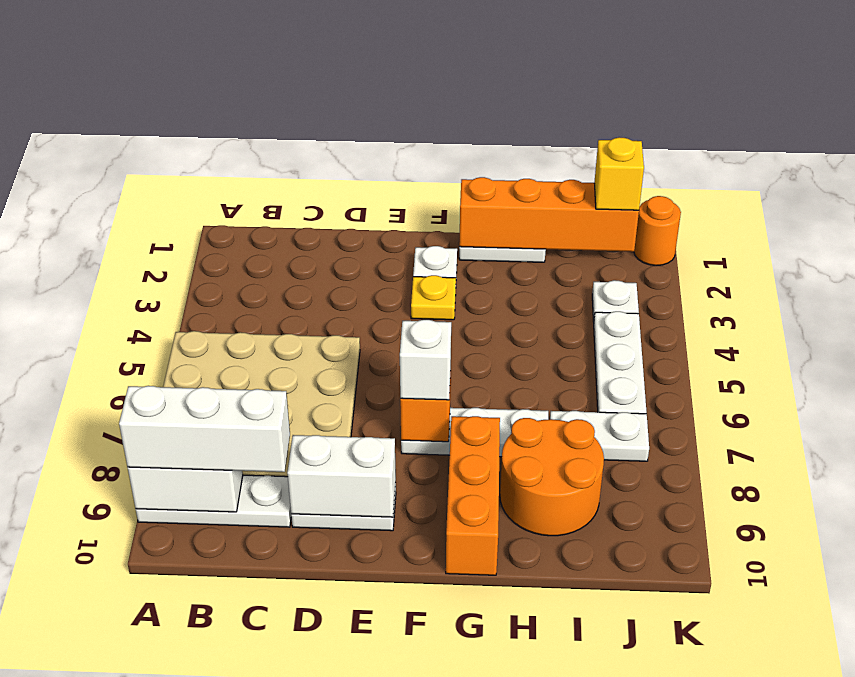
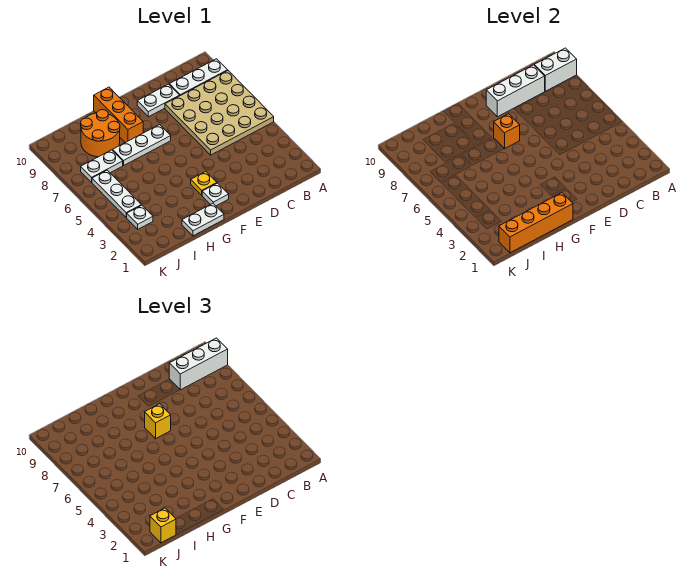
white brick D9:E9 level 2 -> white brick C9:E9 level 2
white brick F7 level 3 -> yellow brick F7 level 3
orange round brick K1 level 1 -> none

